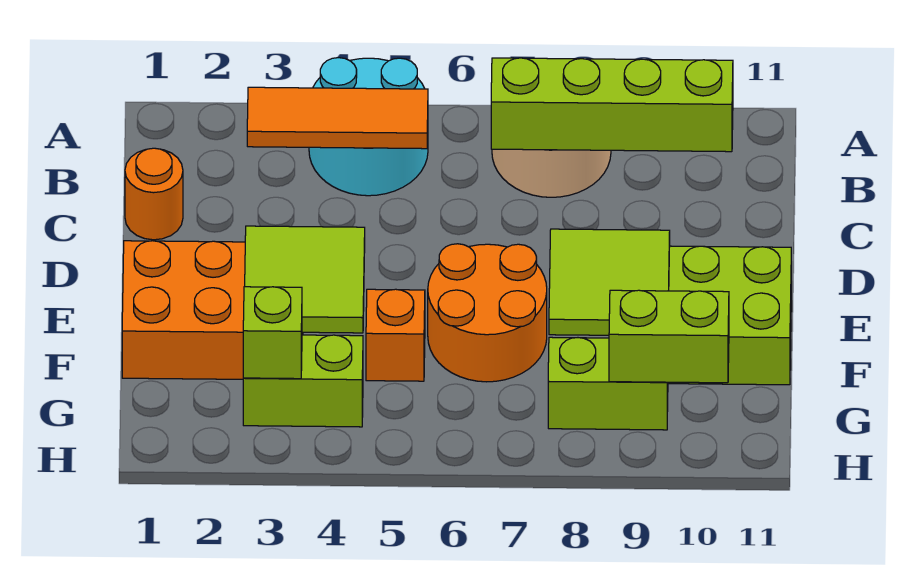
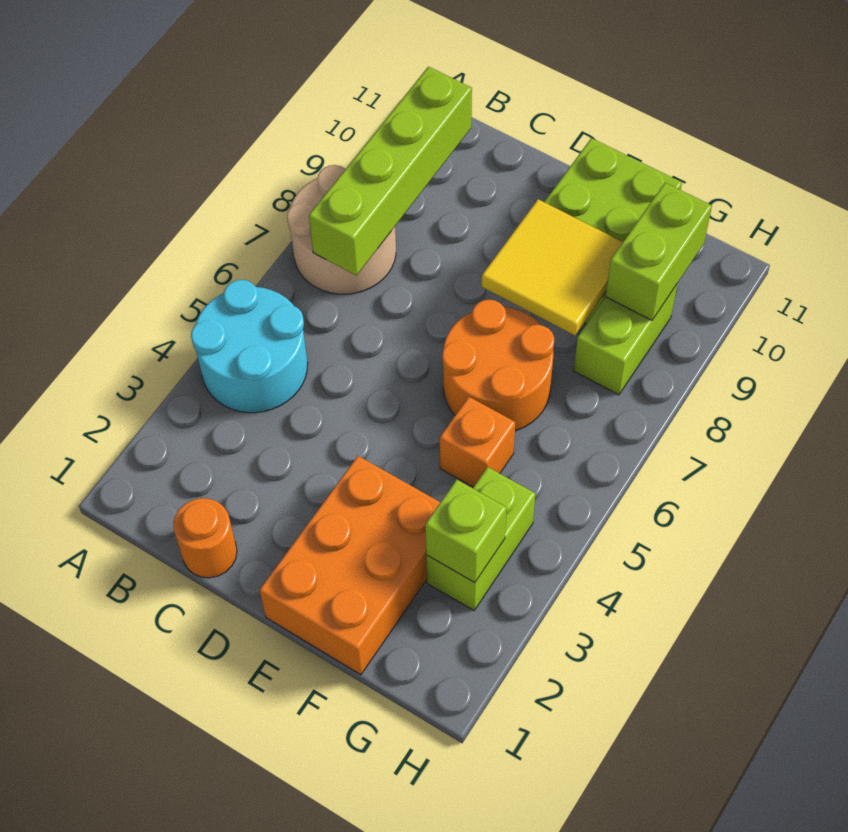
orange tile B3:B5 level 2 -> none
lime tile E3:F4 level 2 -> none
lime tile E8:F9 level 2 -> yellow tile E8:F9 level 2

